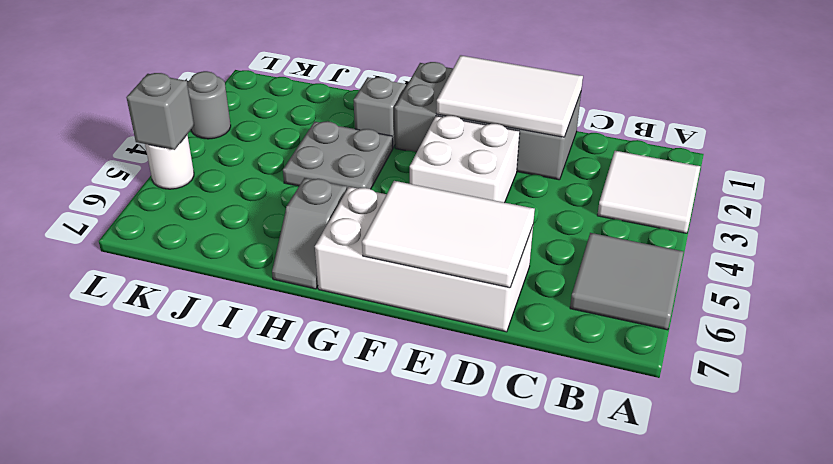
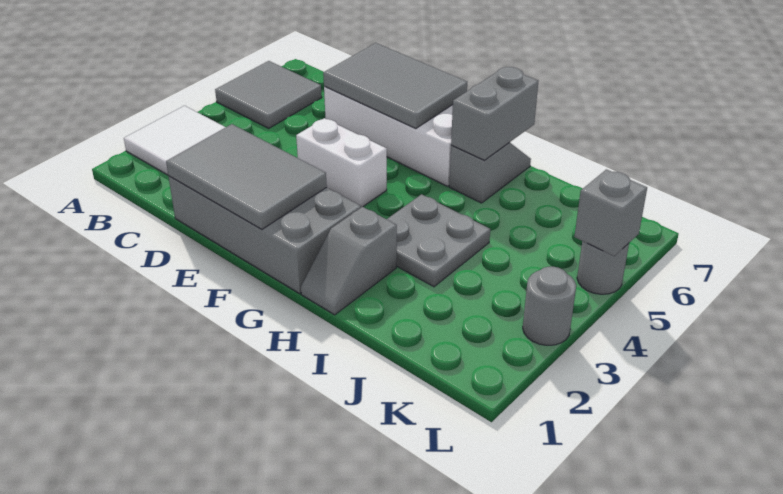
white tile D1:F2 level 2 -> grey tile D1:F2 level 2
white tile D6:F7 level 2 -> grey tile D6:F7 level 2
white brick E3:F4 level 1 -> white brick E4:F4 level 1
none -> grey brick H6:H7 level 2
white round brick L5 level 1 -> grey round brick L5 level 1

